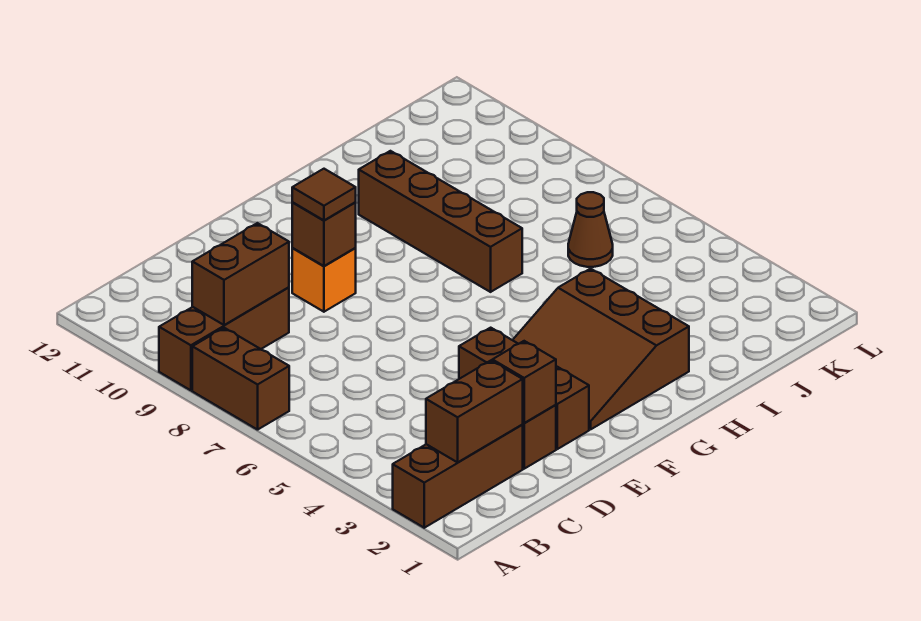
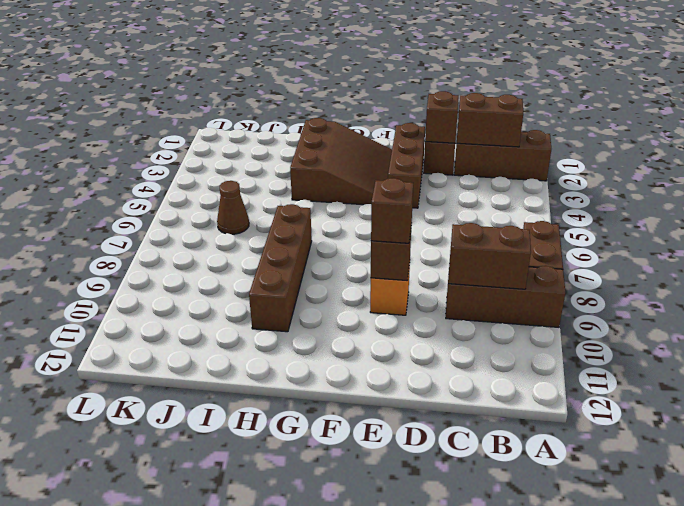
brown tile E9 level 3 -> brown brick E9 level 3

